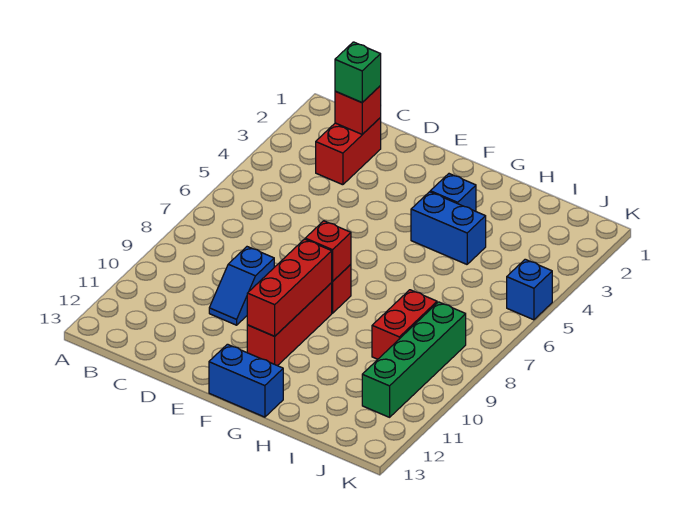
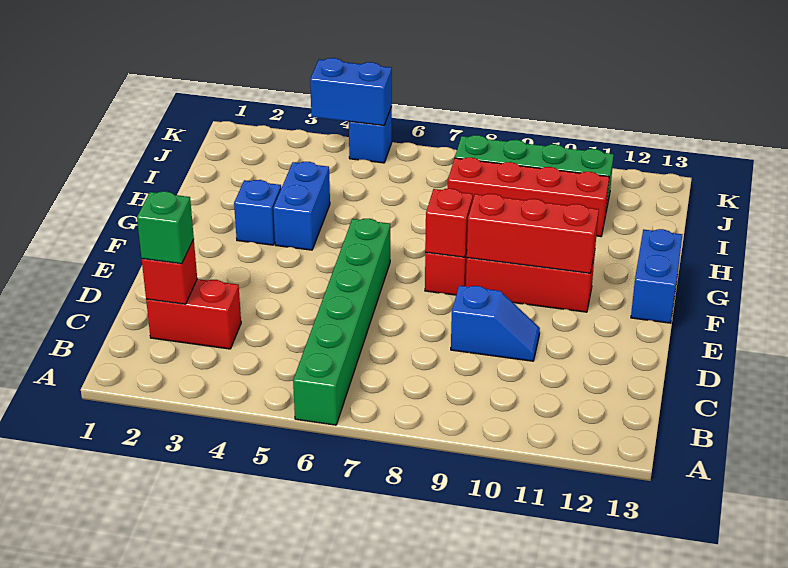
none -> green brick A6:F6 level 1
red brick I8:I9 level 1 -> red brick I8:I11 level 1
none -> blue brick K4:K5 level 2

